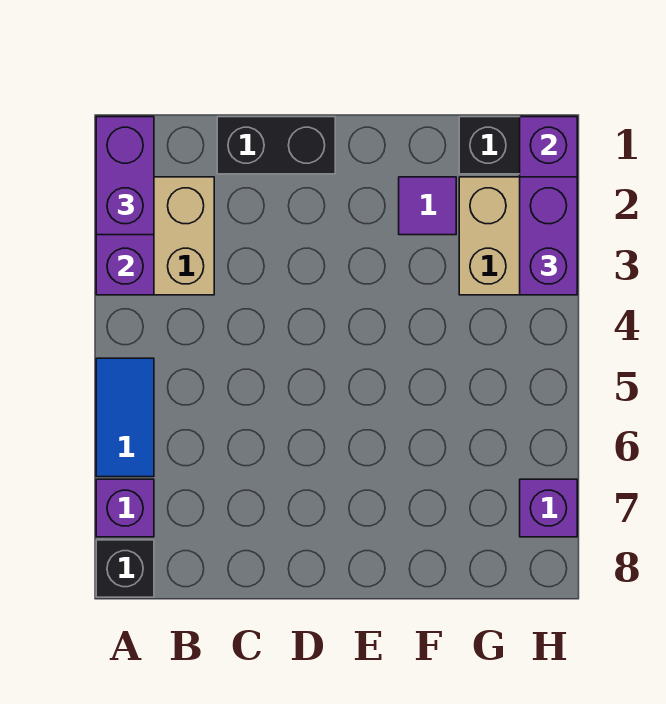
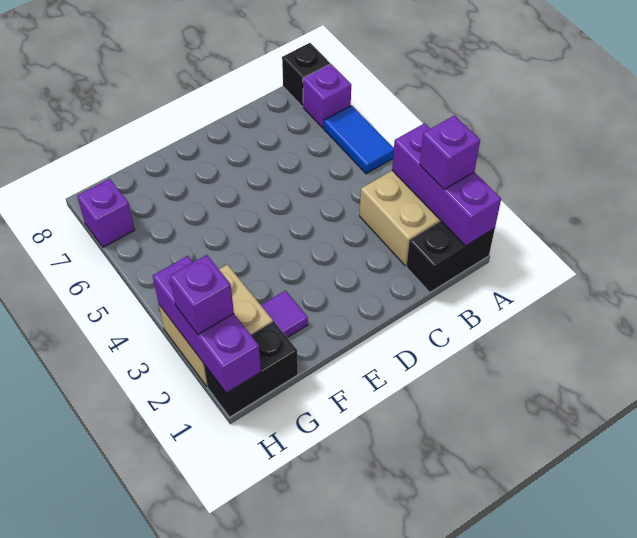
purple brick A1:A2 level 3 -> purple brick A2 level 3
black brick C1:D1 level 1 -> black brick A1:B1 level 1
purple brick H2:H3 level 3 -> purple brick H2 level 3

